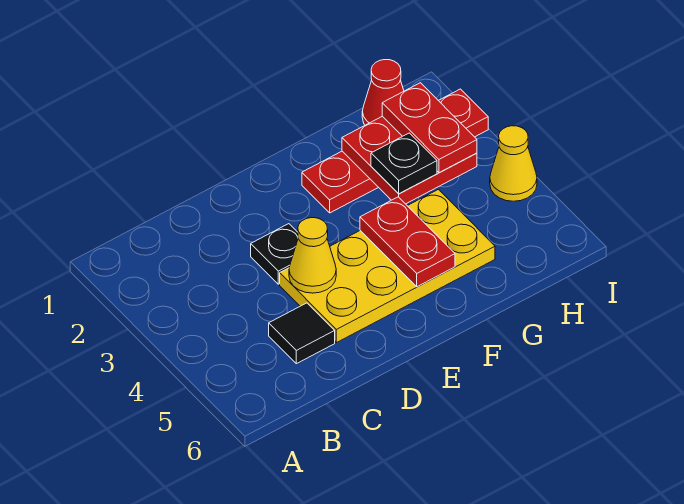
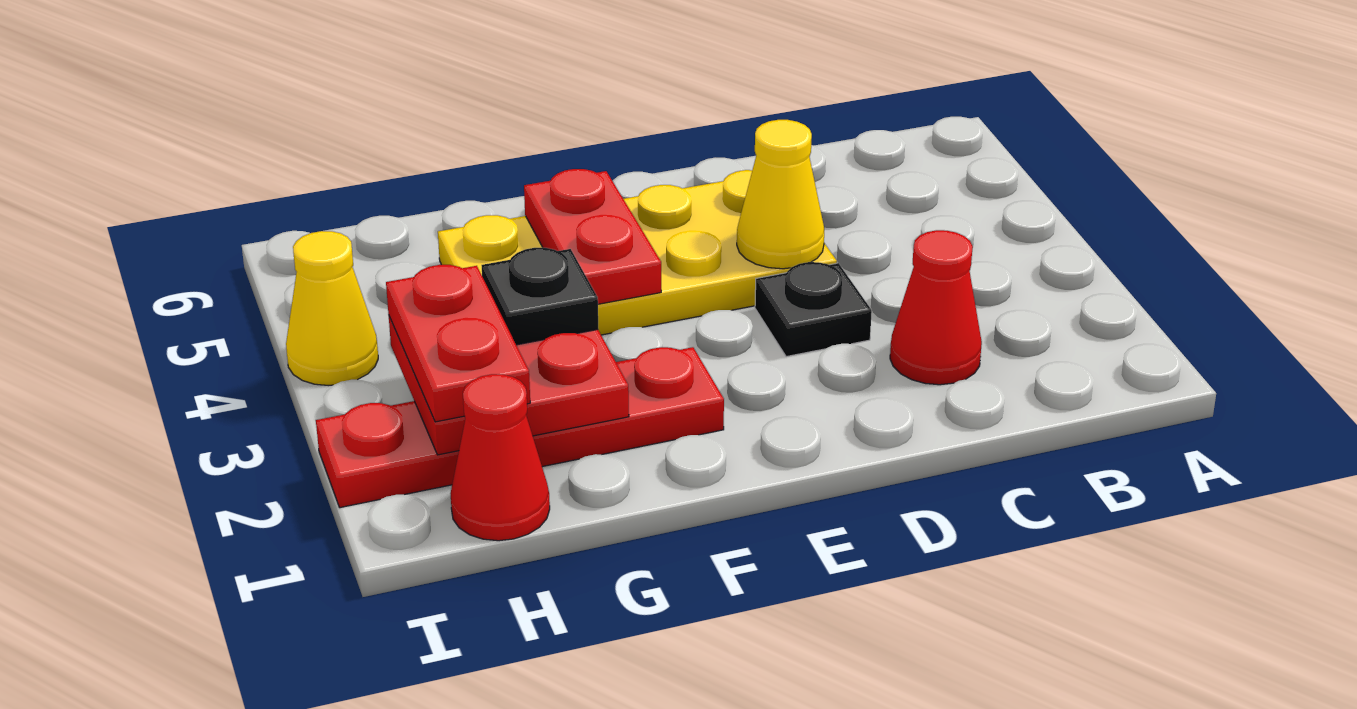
none -> red cone C2 level 1
black tile C5 level 1 -> none

